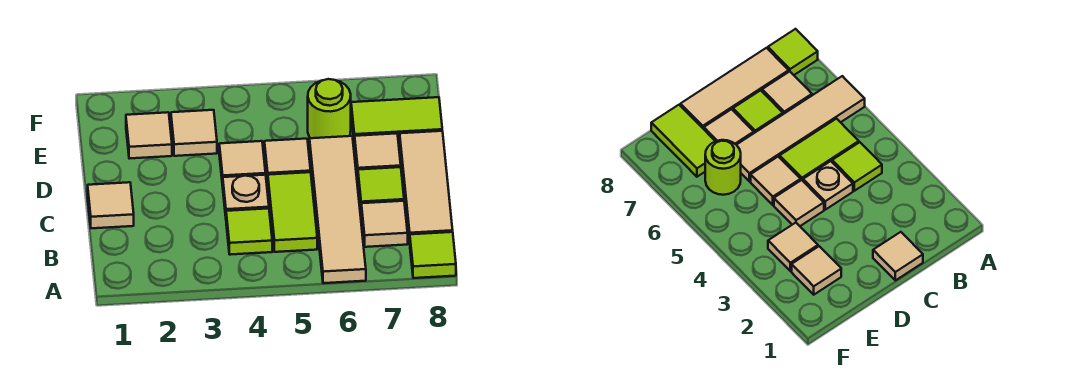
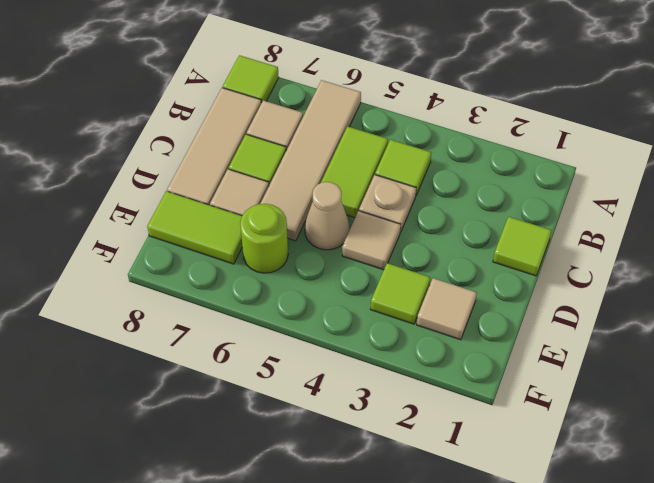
tan tile C1 level 1 -> lime tile C1 level 1
tan tile D5 level 1 -> tan cone D5 level 1
tan tile E3 level 1 -> lime tile E3 level 1

